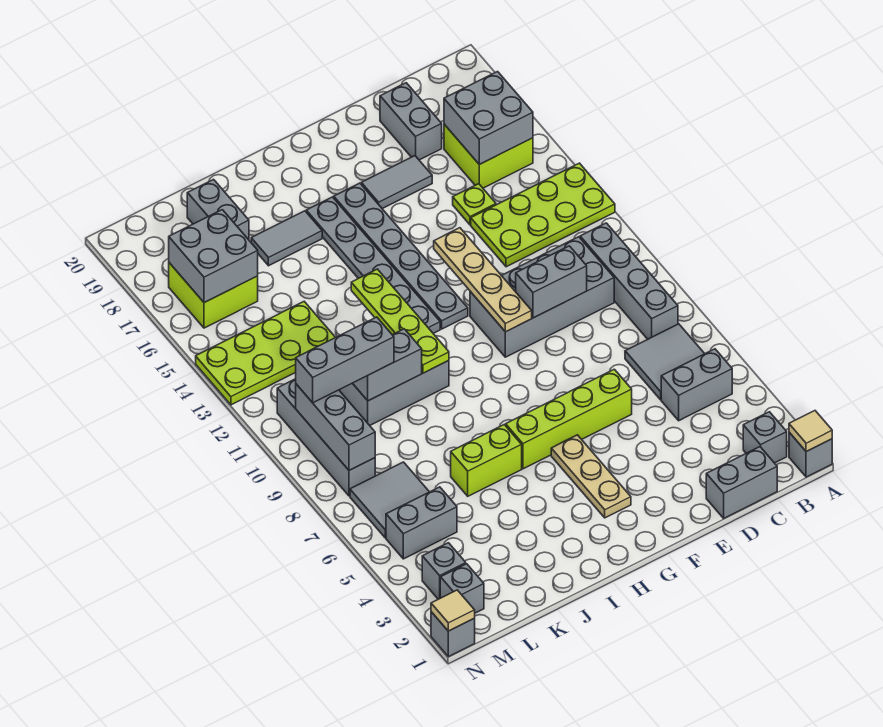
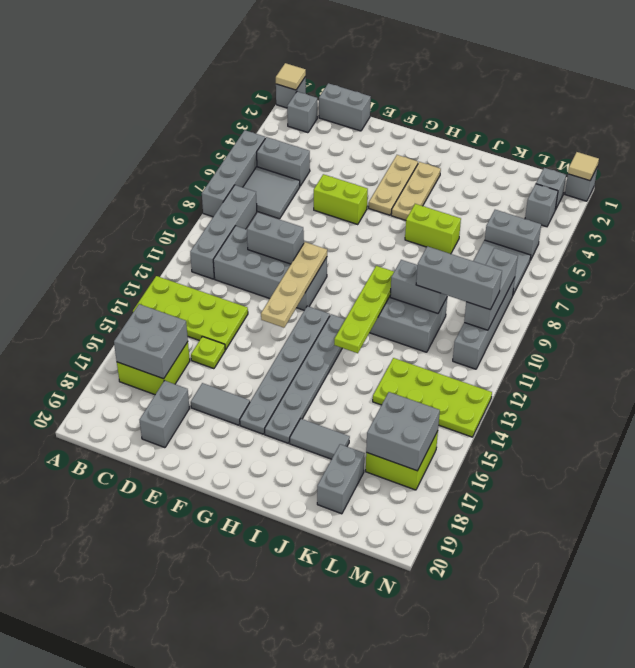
none -> grey brick A5:A8 level 1
lime brick E6:H6 level 1 -> lime brick E6:F6 level 1
none -> tan plate H3:H5 level 1

